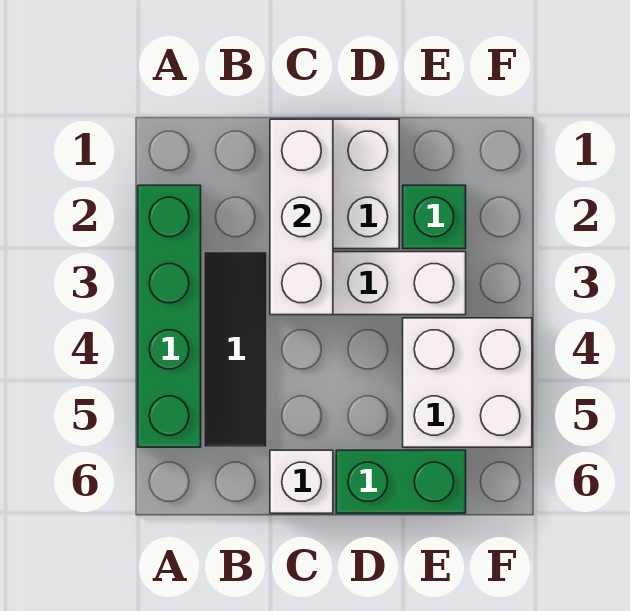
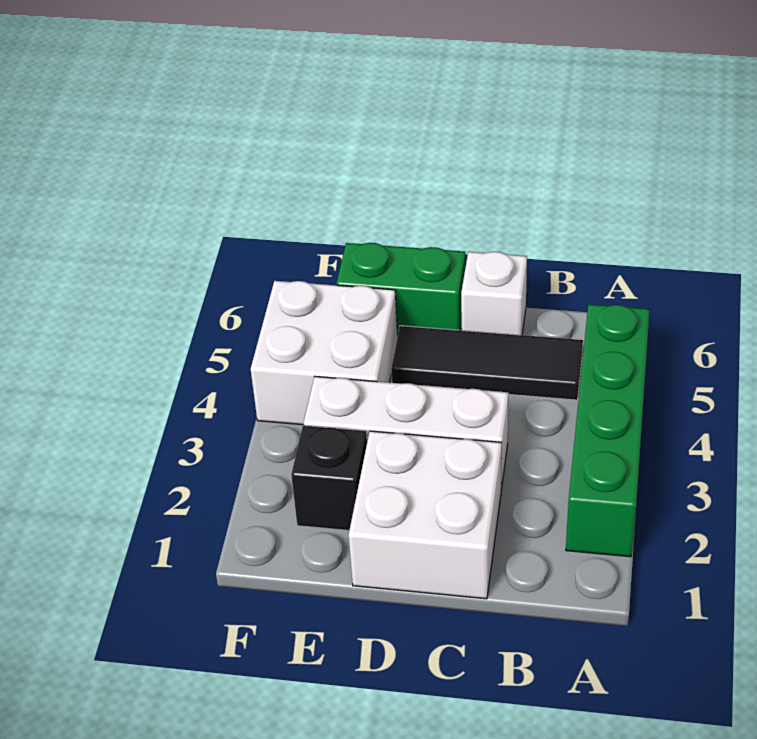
black tile B3:B5 level 1 -> black tile B5:D5 level 1
white brick C1:C3 level 2 -> none
green brick E2 level 1 -> black brick E2 level 1

